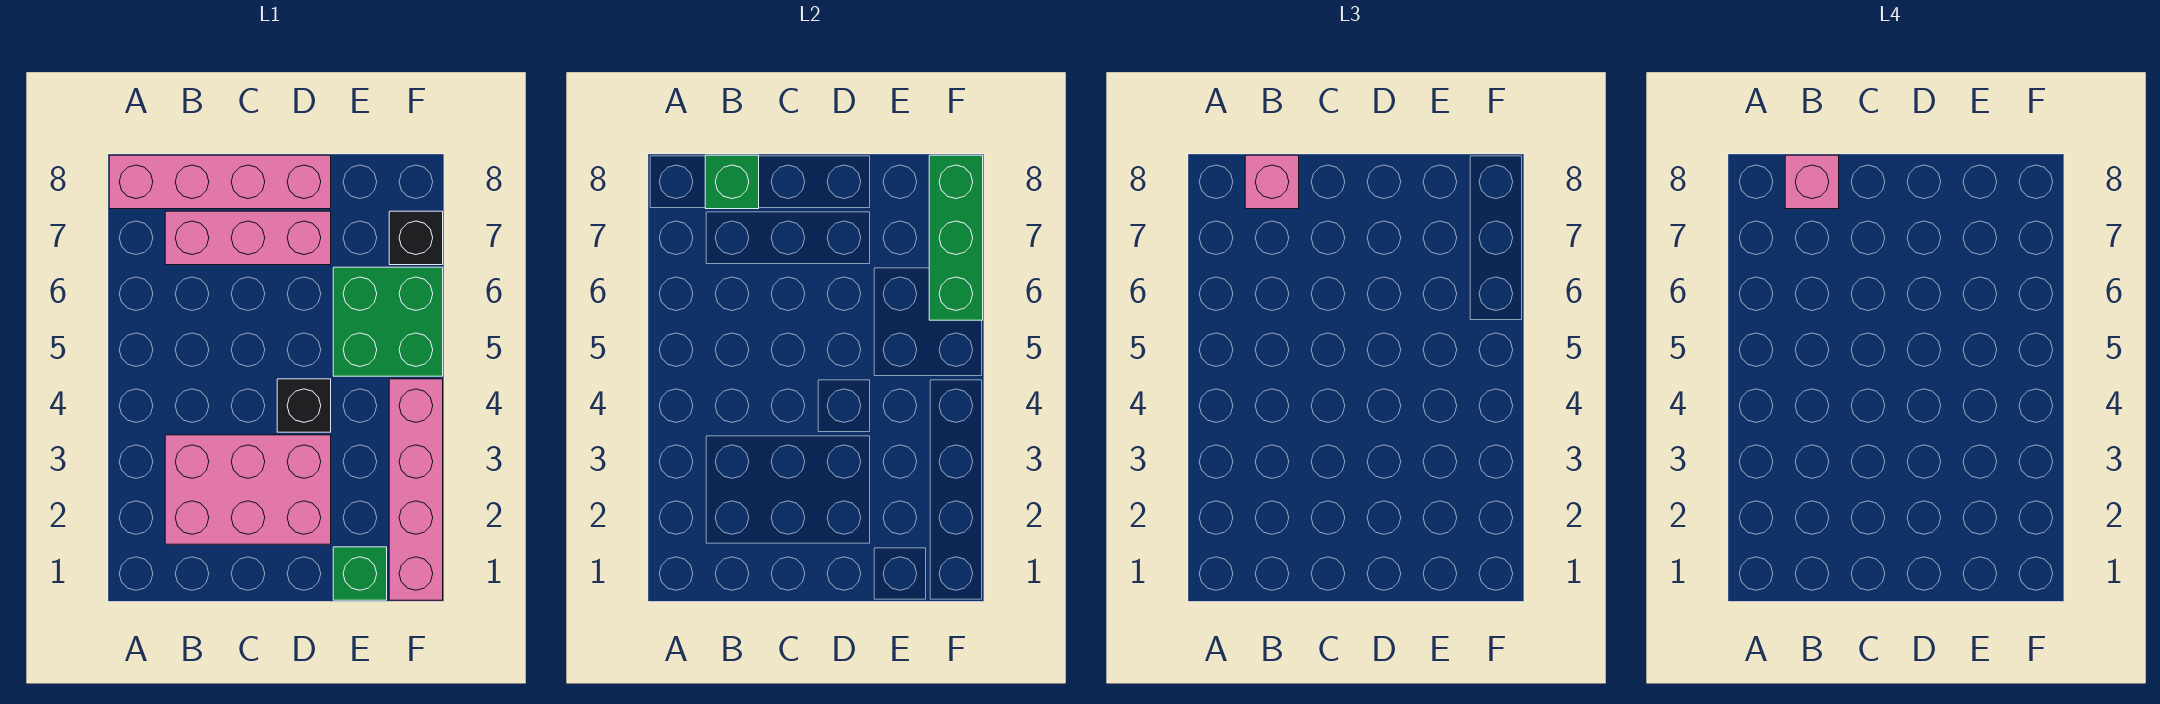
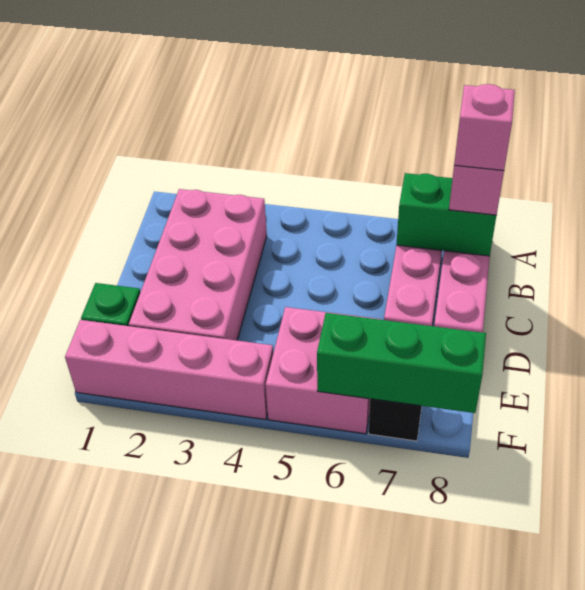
pink brick B2:D3 level 1 -> pink brick B2:E3 level 1
green brick B8 level 2 -> green brick B7:B8 level 2
black brick D4 level 1 -> none
green brick E5:F6 level 1 -> pink brick E5:F6 level 1

